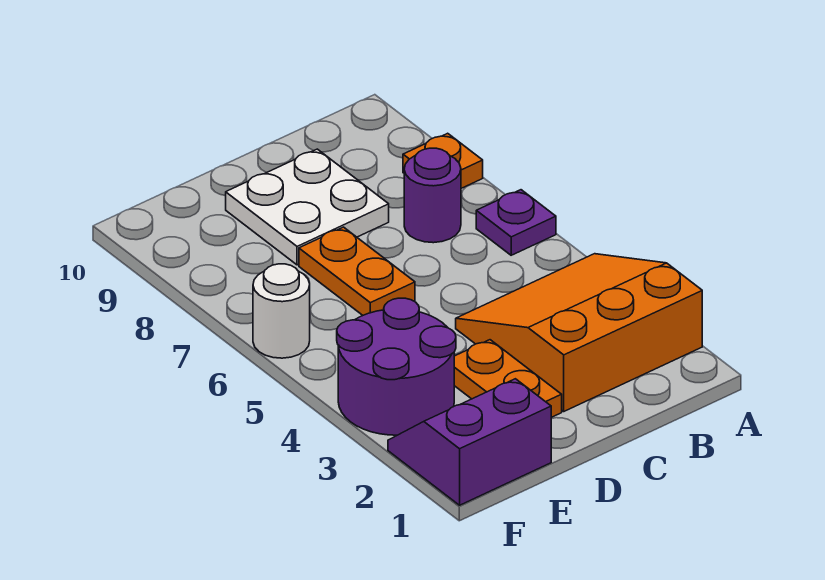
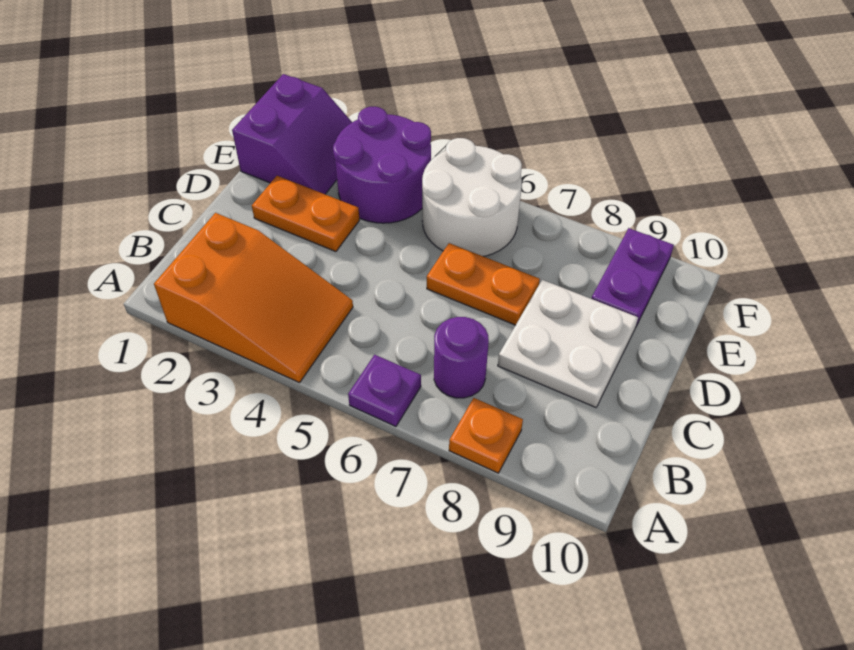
orange slope A2:C4 level 1 top 2 -> orange slope A2:B4 level 1 top 2
none -> purple plate E9:F9 level 1
white round brick F6 level 1 -> white round brick E5:F6 level 1

